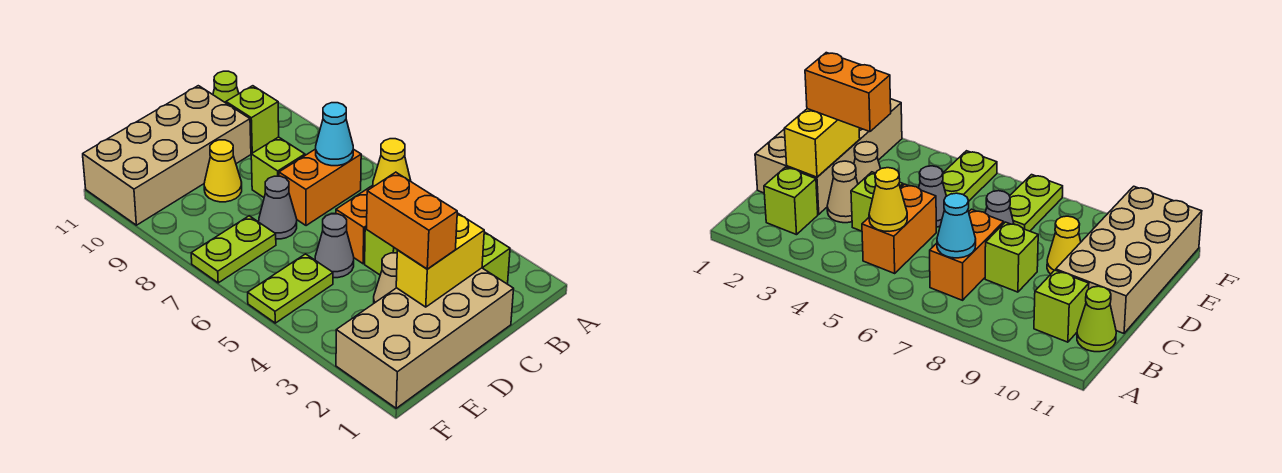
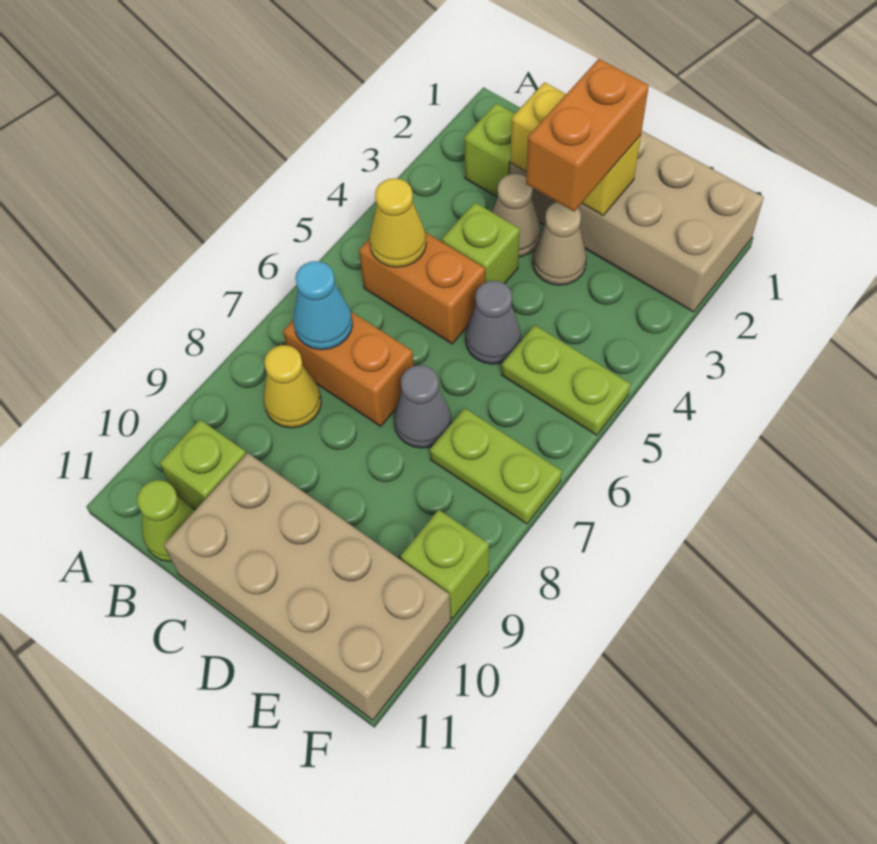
lime brick C8 level 1 -> lime brick F9 level 1
yellow cone D9 level 1 -> yellow cone B8 level 1

